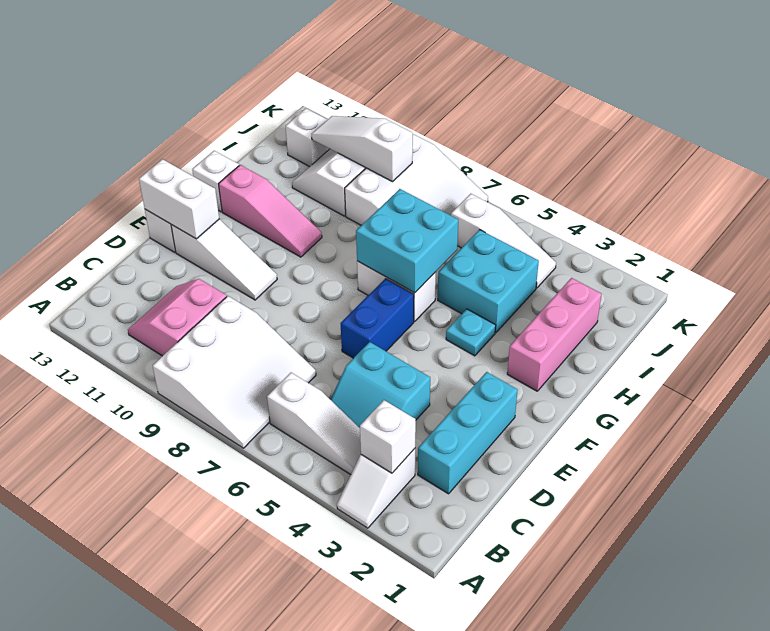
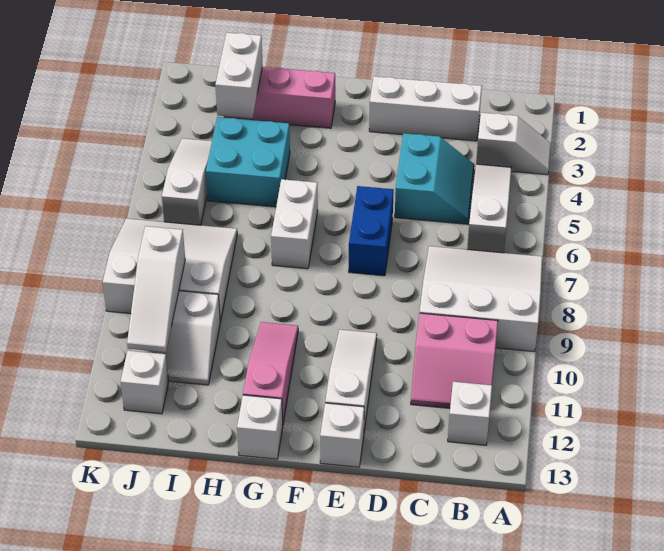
white brick B3 level 2 -> white brick B12 level 1
cyan brick C2:E2 level 1 -> white brick C2:E2 level 1
blue brick E6:F6 level 1 -> blue brick E6:E7 level 1
white brick E12:E13 level 2 -> white brick I2:I3 level 2
cyan plate G4 level 1 -> none
cyan brick G6:H7 level 2 -> none

